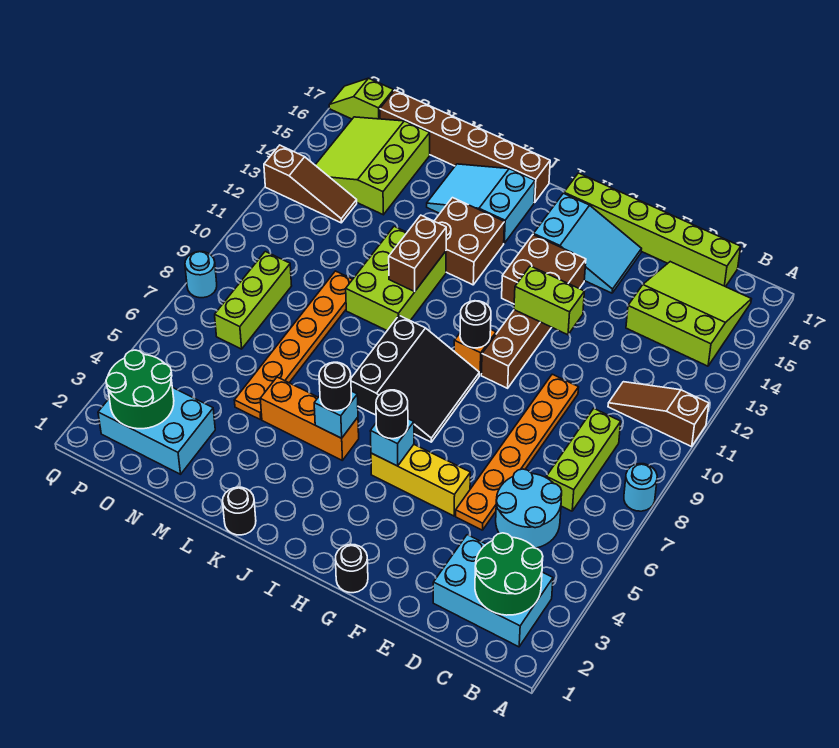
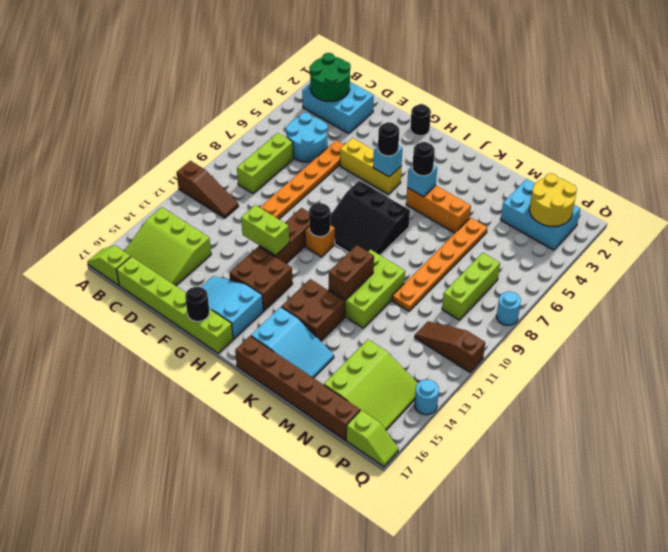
cyan round brick A8 level 1 -> cyan round brick Q14 level 1
none -> lime slope A17:B17 level 1 top B
black slope H7:J9 level 1 top J -> black slope H7:J9 level 1 top 7
black round brick K1 level 1 -> black round brick G17 level 2
green round brick O2:P3 level 2 -> yellow round brick O2:P3 level 2
brown slope O13:Q13 level 1 top Q -> brown slope O11:Q11 level 1 top Q

